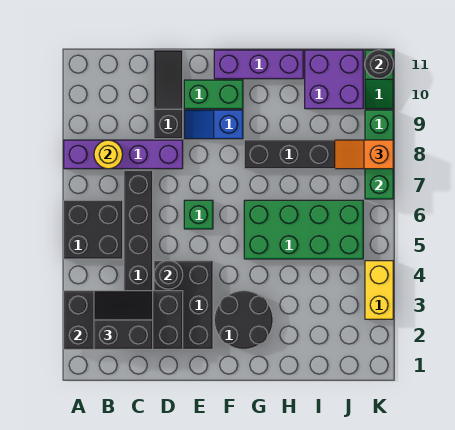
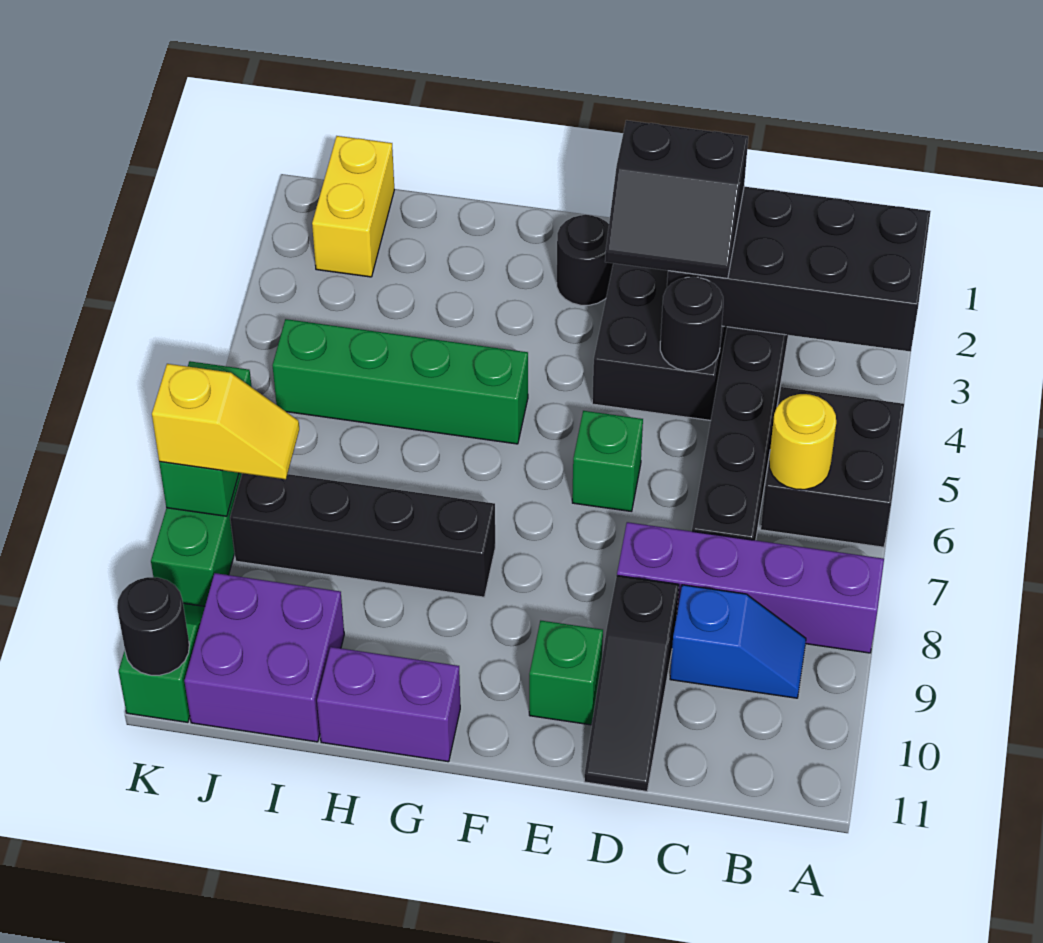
black slope B2:C3 level 3 top 2 -> black slope D2:E3 level 3 top 2
yellow round brick B8 level 2 -> yellow round brick B6 level 2
blue slope E9:F9 level 1 top F -> blue slope B9:C9 level 1 top C
green brick E10:F10 level 1 -> green brick E10 level 1
black round brick F2:G3 level 1 -> black round brick F2 level 1
purple brick F11:H11 level 1 -> purple brick G11:H11 level 1
green brick G5:J6 level 1 -> green brick G5:J5 level 1
orange slope J8:K8 level 3 top K -> yellow slope J8:K8 level 3 top K
yellow brick K3:K4 level 1 -> yellow brick J1:J2 level 1

